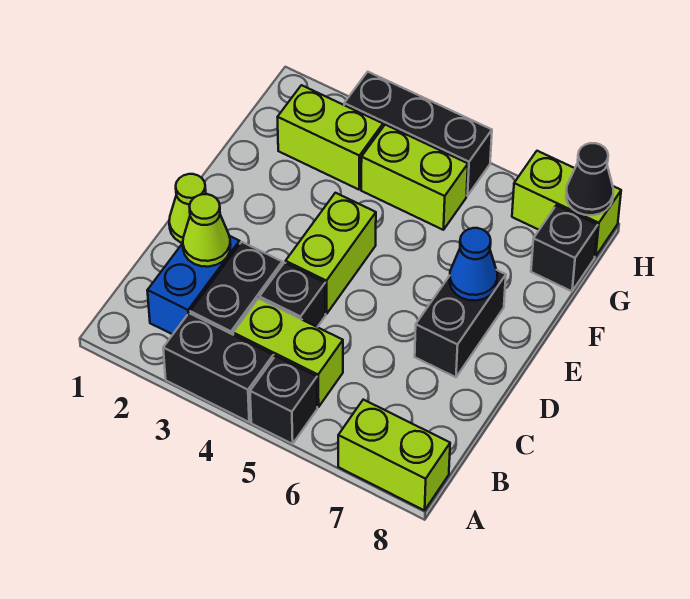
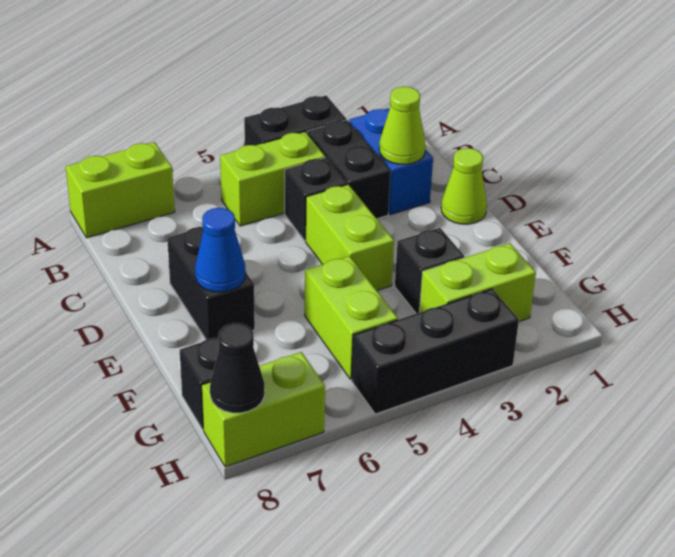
black brick A5 level 1 -> black brick F3 level 1
lime brick G4:G5 level 1 -> lime brick F5:G5 level 1

